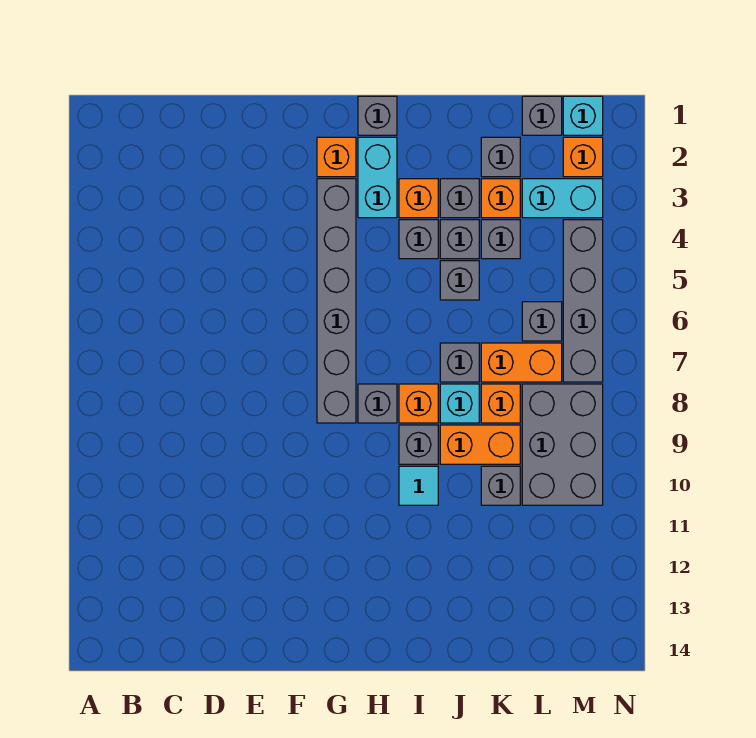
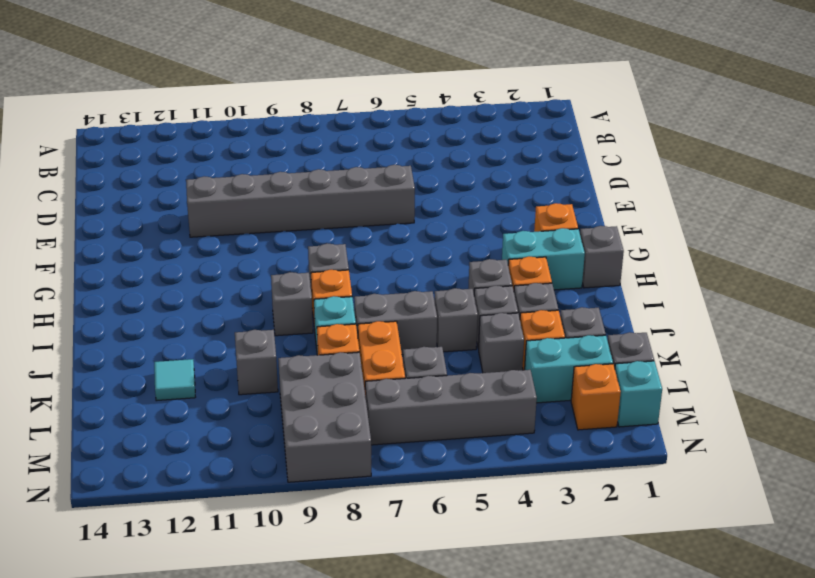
grey brick G3:G8 level 1 -> grey brick E6:E11 level 1
cyan tile I10 level 1 -> cyan tile K12 level 1
grey brick J7 level 1 -> grey brick J6:J7 level 1
orange brick J9:K9 level 1 -> none
cyan brick L3:M3 level 1 -> cyan brick L2:L3 level 1
grey brick L8:M10 level 1 -> grey brick L8:N9 level 1

